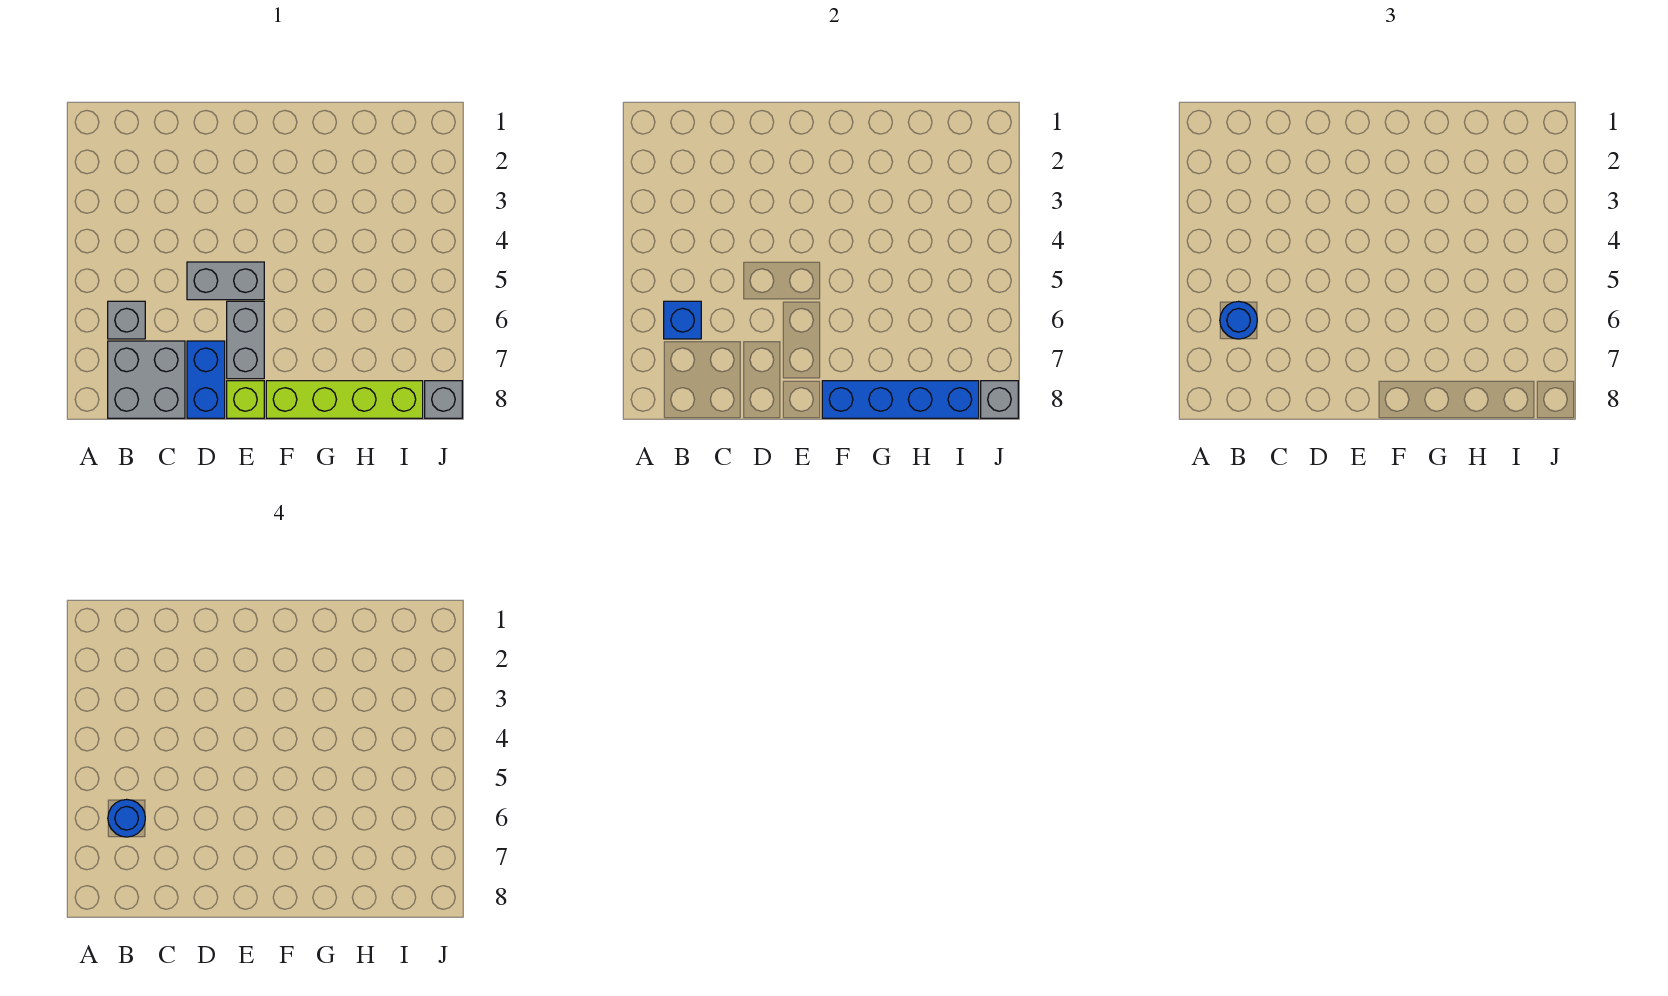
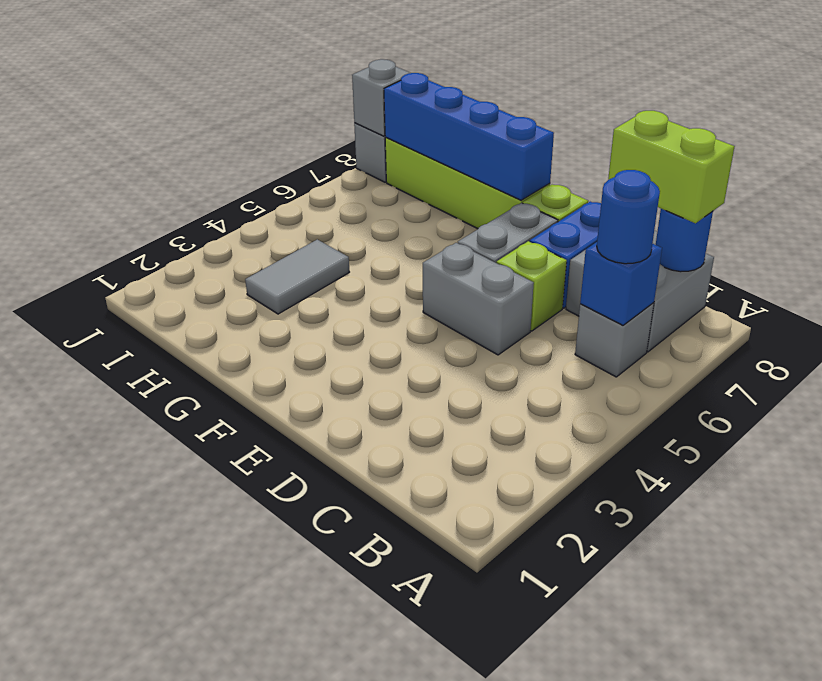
blue round brick B6 level 4 -> blue round brick B8 level 2
none -> lime brick B8:C8 level 3
none -> lime brick D6 level 1
none -> grey tile H3:H4 level 1

